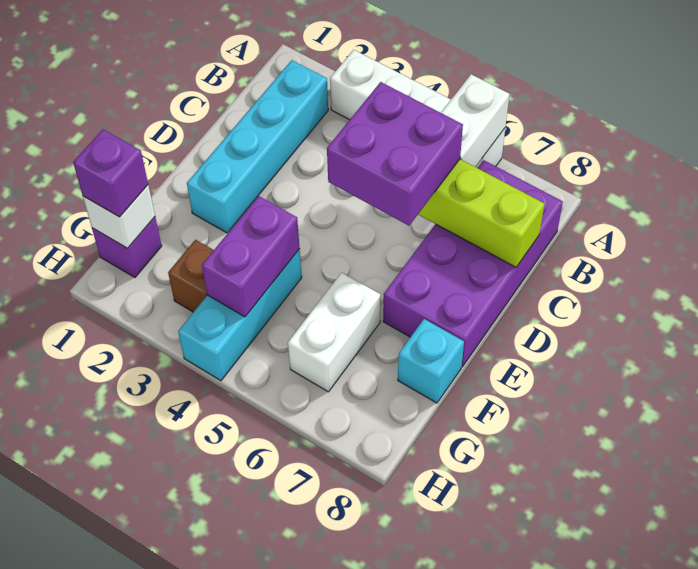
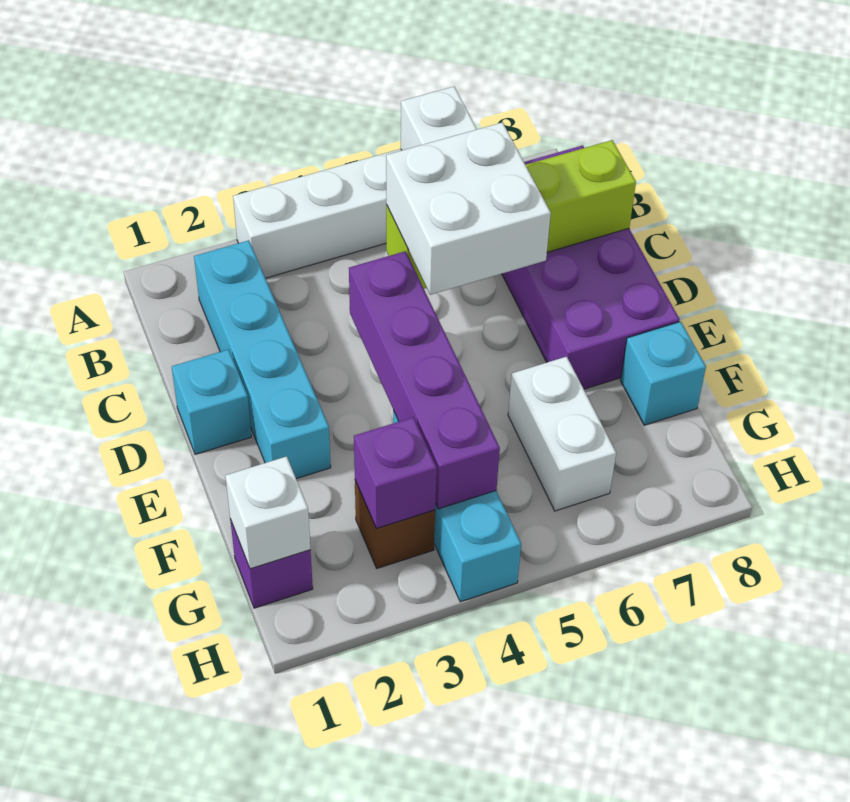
purple brick C5:D6 level 3 -> white brick C5:D6 level 3
none -> cyan brick D1 level 1
purple brick F4:G4 level 2 -> purple brick D4:G4 level 2
purple brick G1 level 3 -> purple brick G3 level 2

